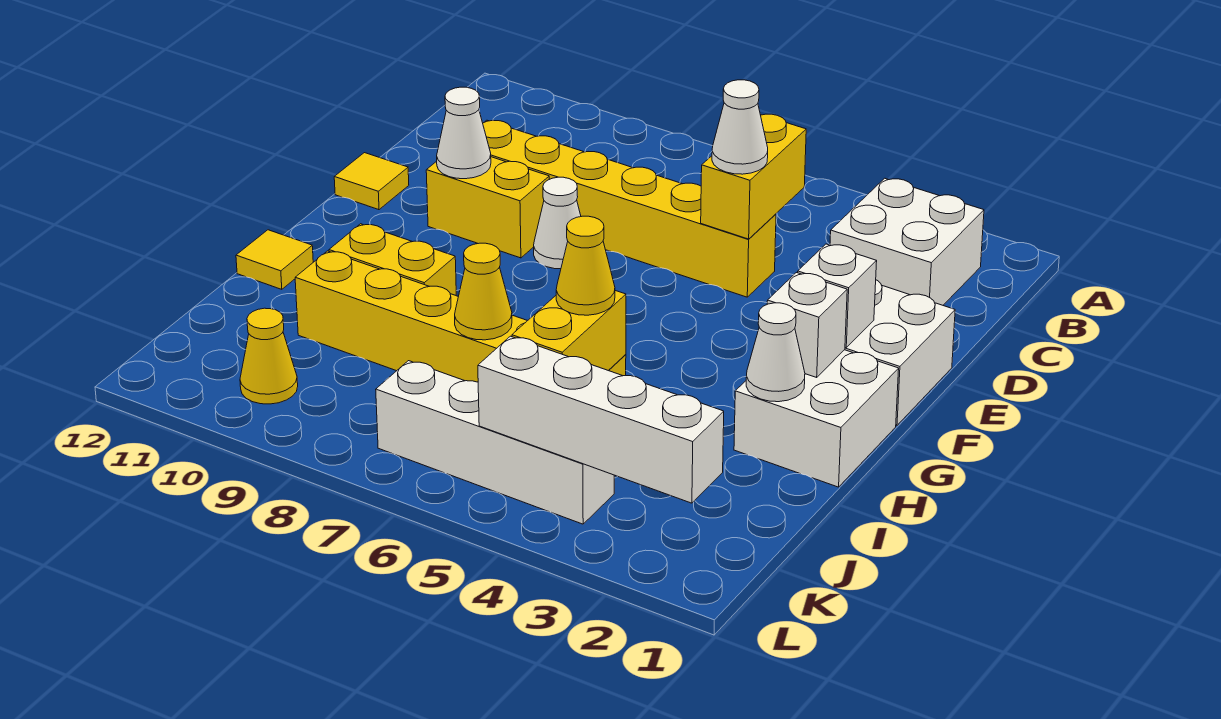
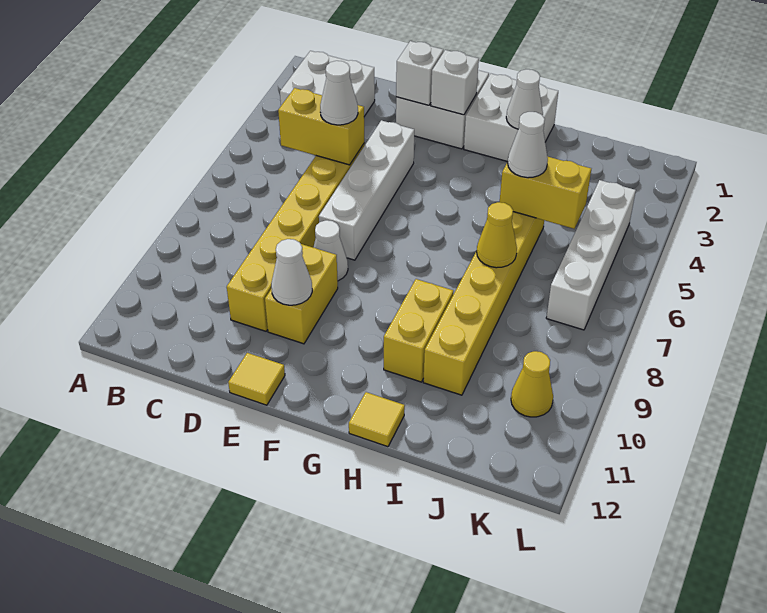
white brick G2 level 2 -> white brick E2 level 2
yellow cone I5 level 3 -> white cone I5 level 3
white brick K2:K5 level 2 -> white brick E4:E7 level 1

